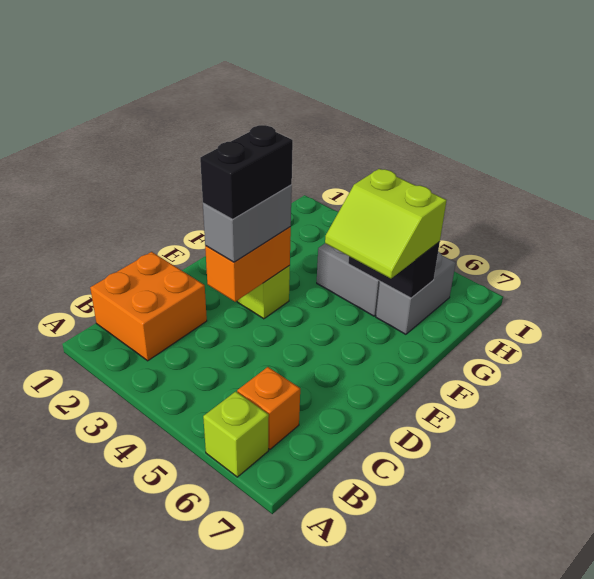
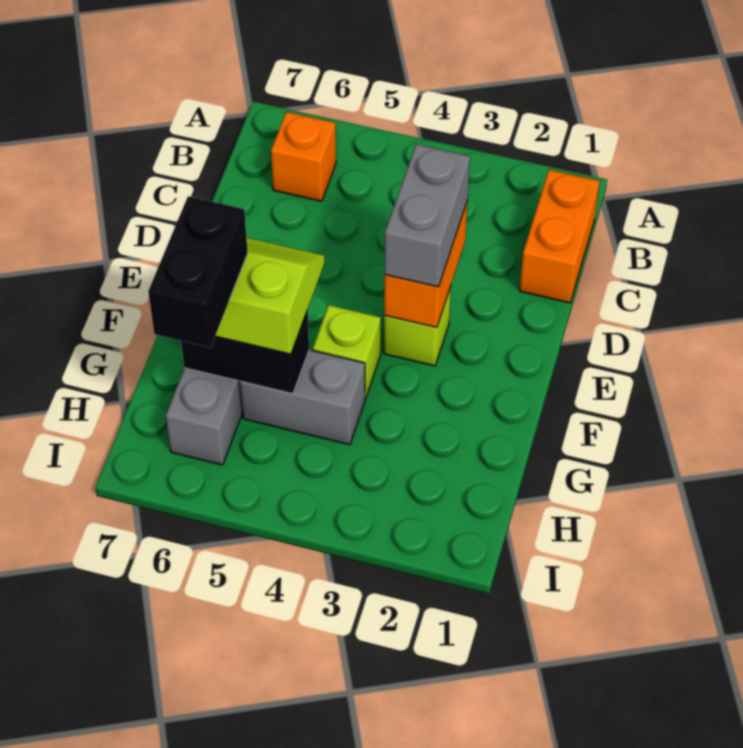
lime brick A6 level 1 -> lime brick F4 level 1
orange brick B1:C2 level 1 -> orange brick B1:C1 level 1
black brick D3:E3 level 4 -> black brick G6:H6 level 4

